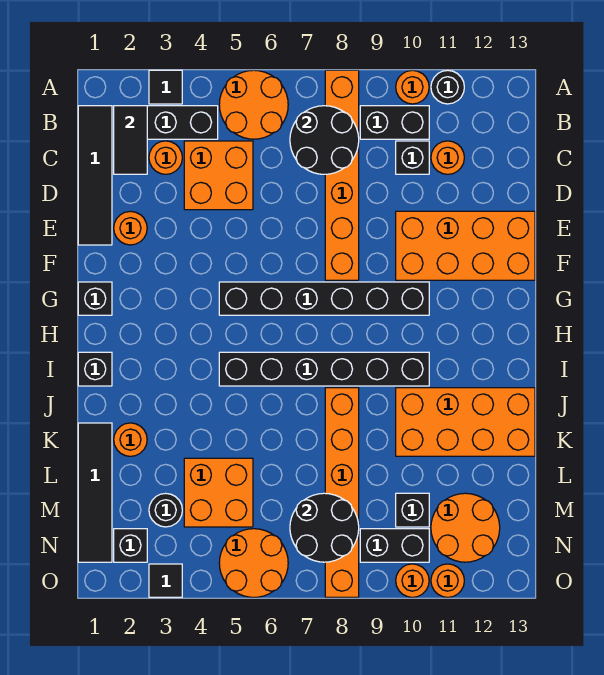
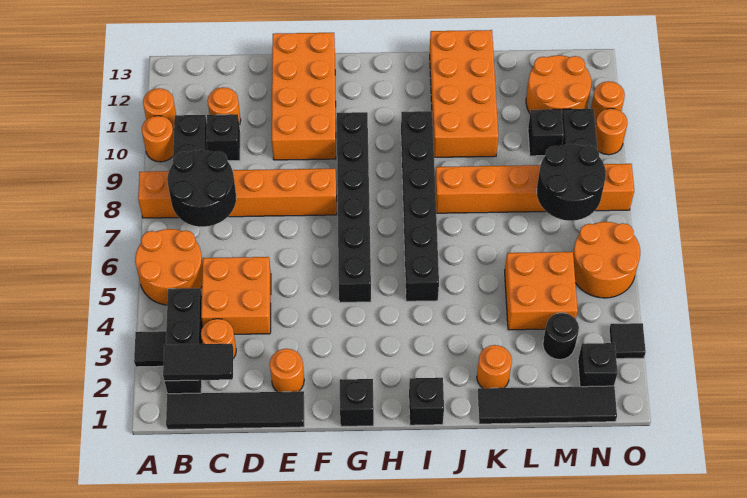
black round brick A11 level 1 -> orange round brick A11 level 1

